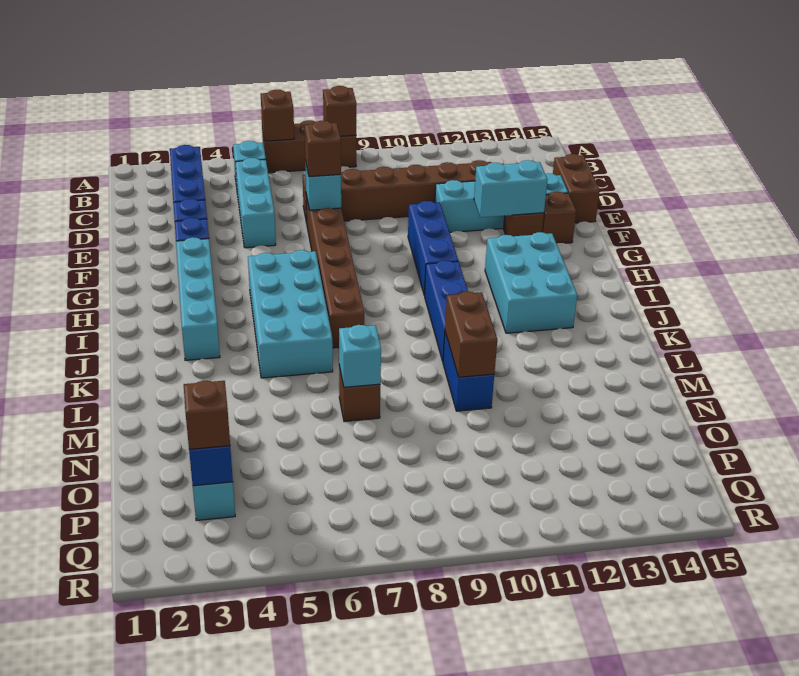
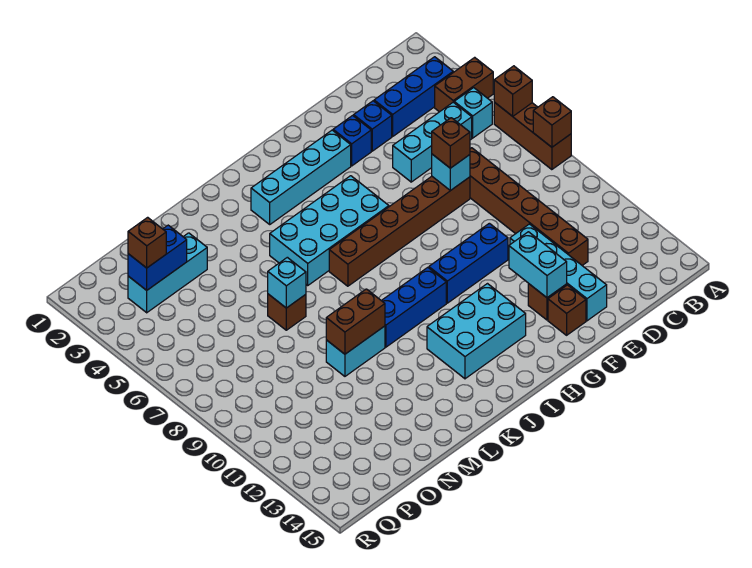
brown brick D15:E15 level 1 -> brown brick A4:B4 level 1
blue brick L10:M10 level 1 -> cyan brick L10:M10 level 1

